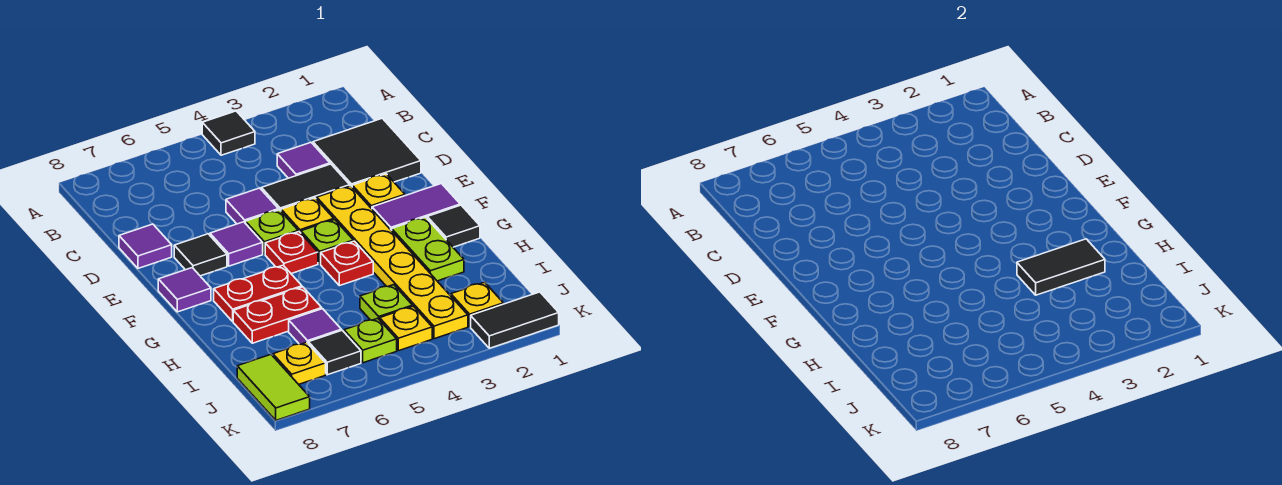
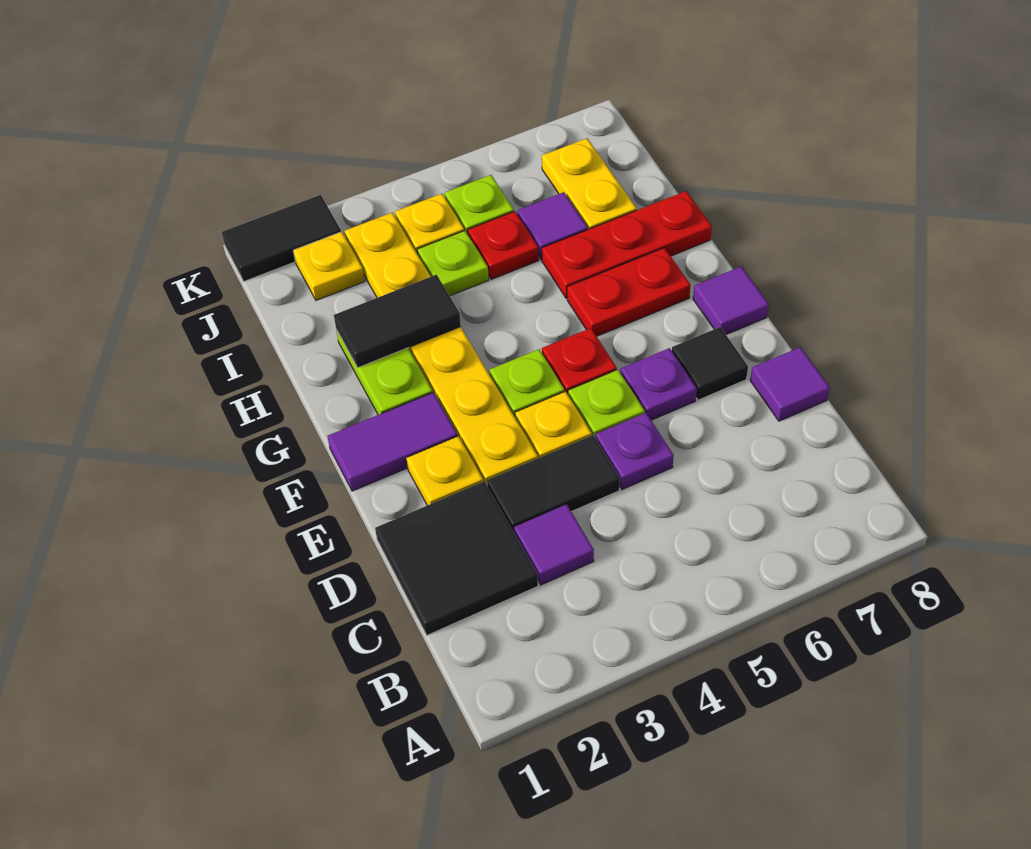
black tile A4 level 1 -> none
purple tile D5 level 1 -> purple plate D5 level 1
purple tile E6 level 1 -> purple plate E6 level 1
black tile G1 level 1 -> none
red plate G4 level 1 -> red plate I5 level 1
red plate H6:H7 level 1 -> red plate H6:H8 level 1
black tile J6 level 1 -> none
yellow plate J7 level 1 -> yellow plate I7:J7 level 1
lime tile J8:K8 level 1 -> none

